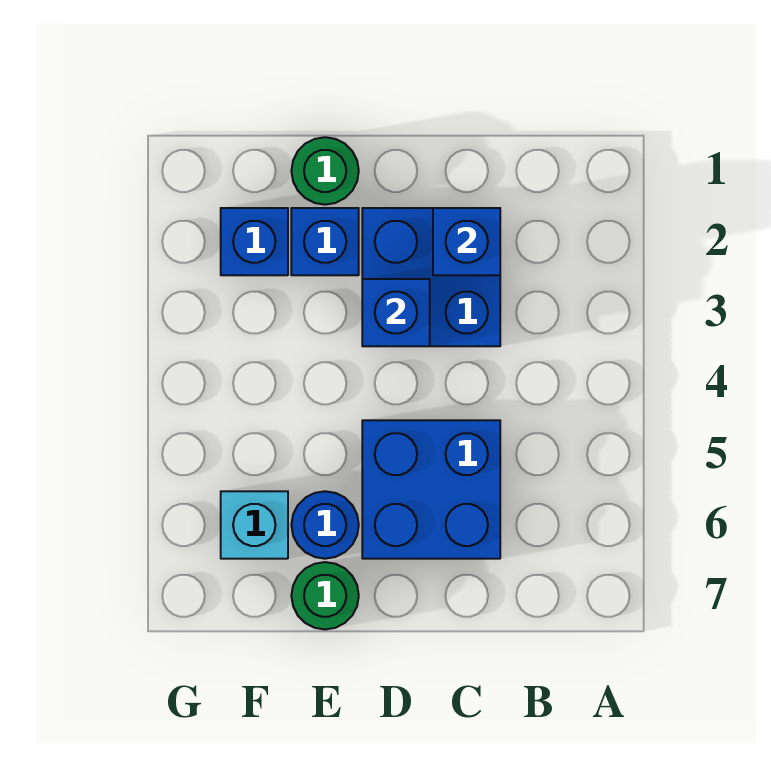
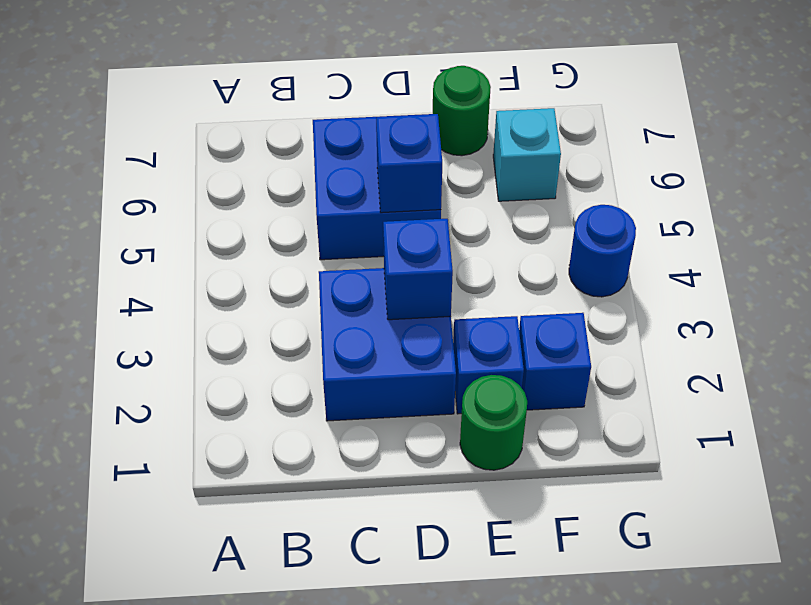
blue brick C2 level 2 -> blue brick D5 level 2
blue round brick E6 level 1 -> blue round brick G4 level 1

